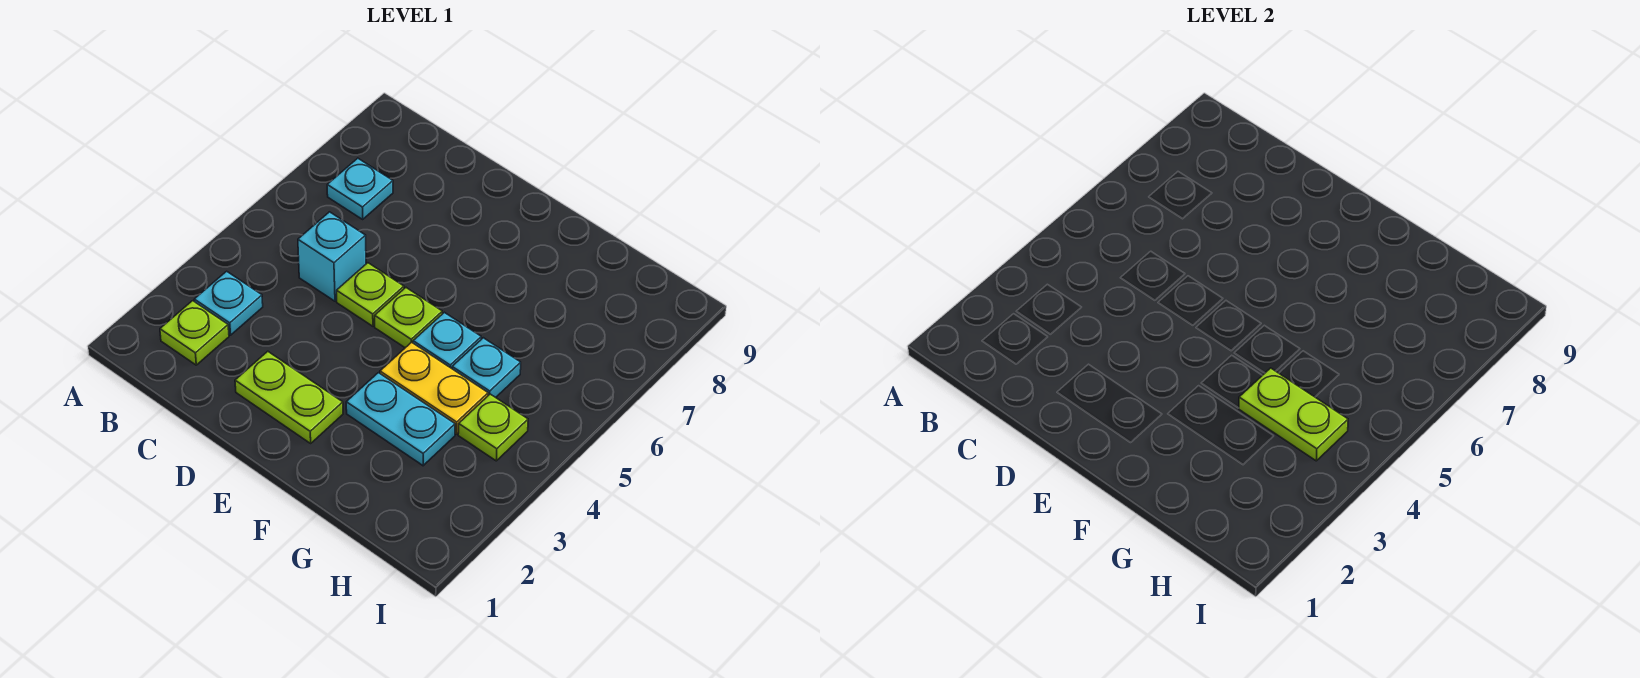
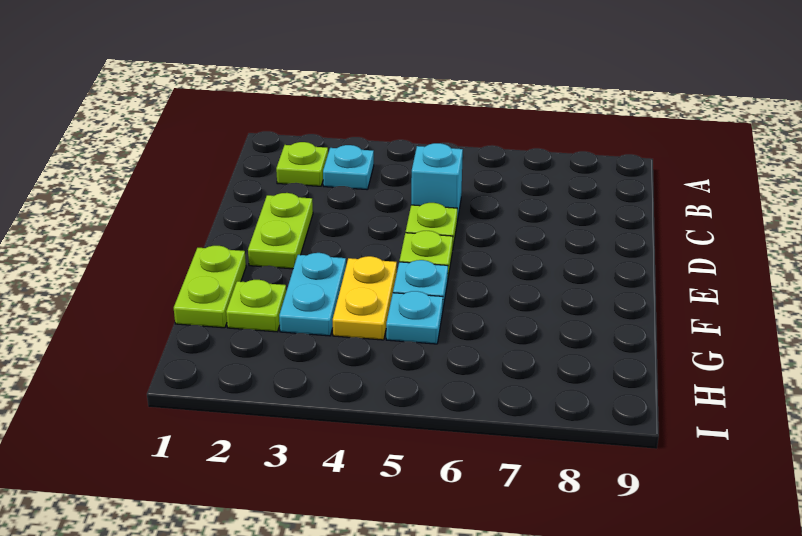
cyan plate B7 level 1 -> none
lime plate G4:H4 level 2 -> lime plate F1:G1 level 1
lime plate H4 level 1 -> lime plate G2 level 1

